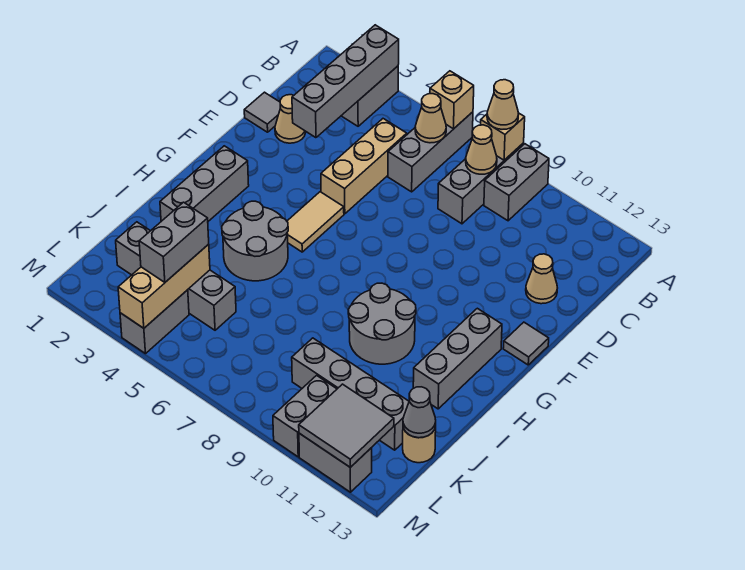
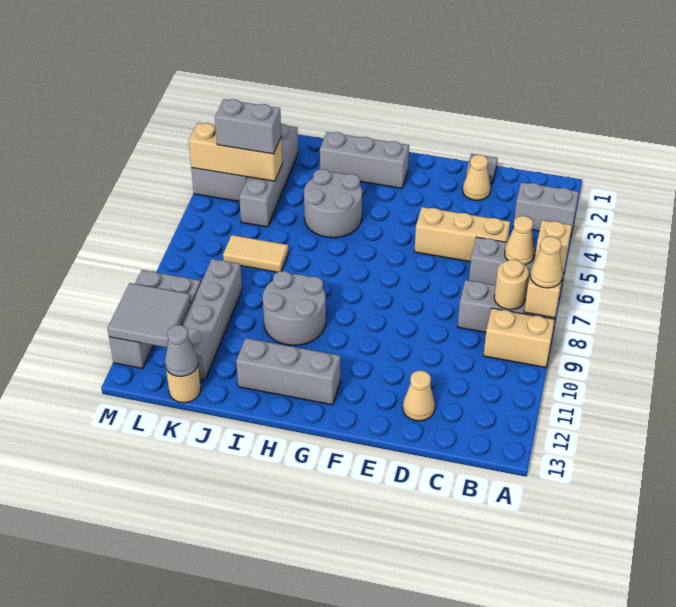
grey brick A3:D3 level 2 -> none
grey brick A9:B9 level 1 -> tan brick A9:B9 level 1
tan cone B8 level 2 -> tan round brick B8 level 2
tan tile F5:G5 level 1 -> tan tile J7:K7 level 1
grey tile F13 level 1 -> none

